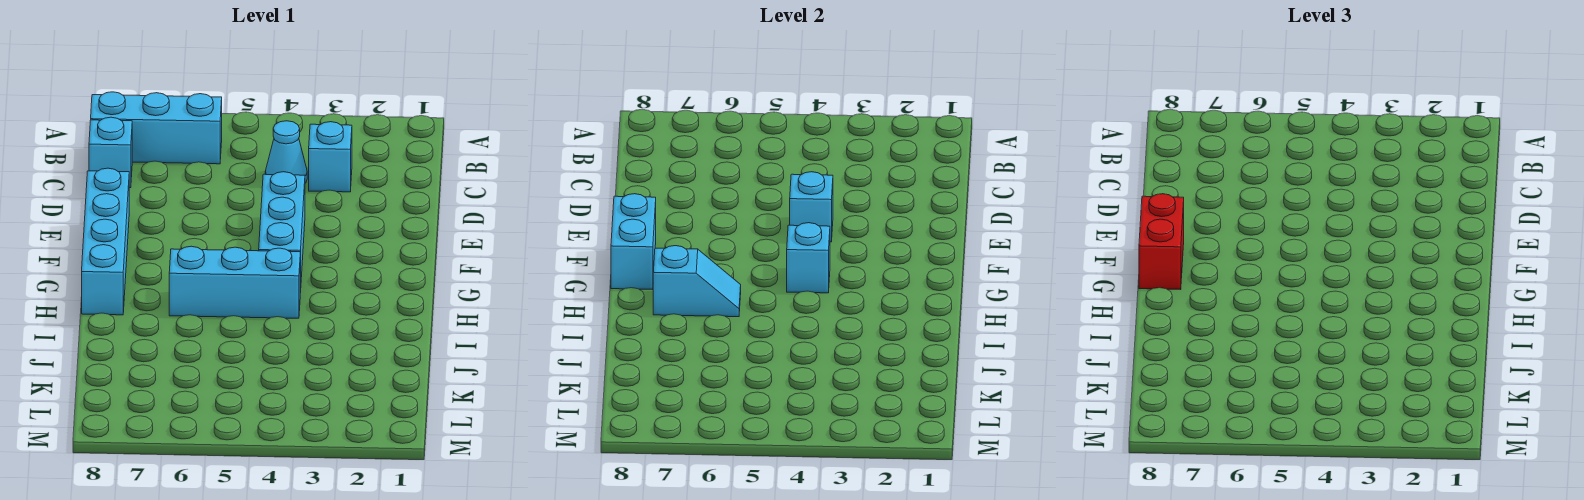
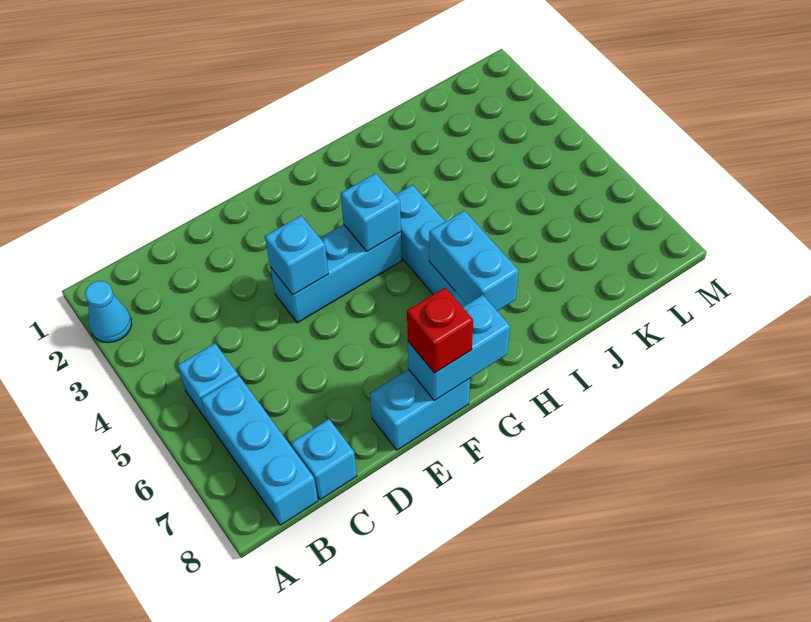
cyan brick C3 level 1 -> cyan brick B5 level 1
cyan cone C4 level 1 -> cyan cone A2 level 1
cyan brick E8:H8 level 1 -> cyan brick E8:F8 level 1
red brick F8:G8 level 3 -> red brick F8 level 3
cyan slope H6:H7 level 2 top 7 -> cyan brick H6:H7 level 2

